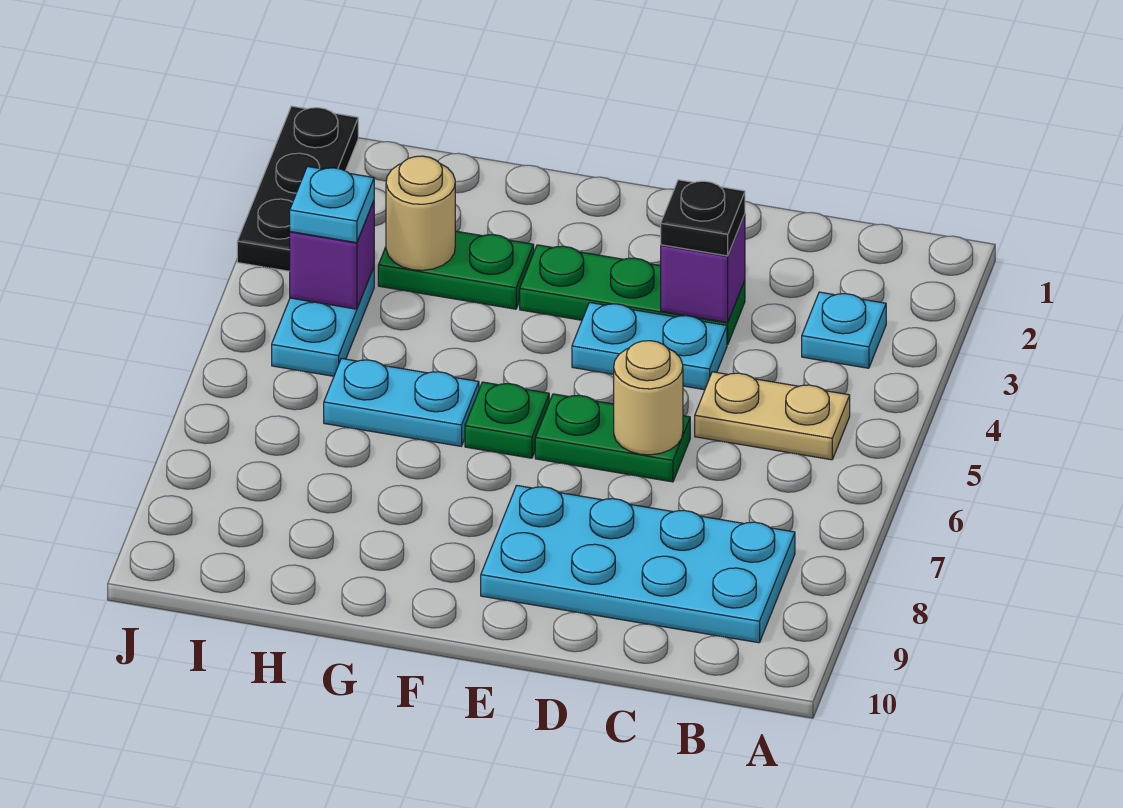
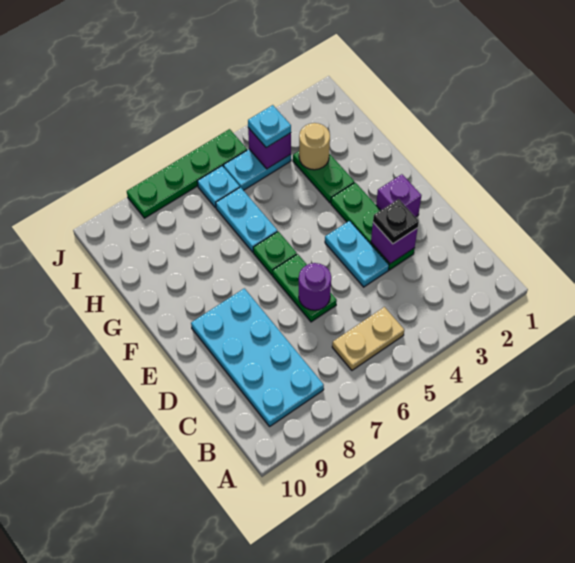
cyan plate B3 level 1 -> cyan plate I6 level 1
tan plate B5:C5 level 1 -> tan plate B5:B6 level 1
tan round brick D6 level 2 -> purple round brick D6 level 2
none -> purple brick E2 level 1
black plate J1:J3 level 1 -> none
none -> green plate J5:J8 level 1

